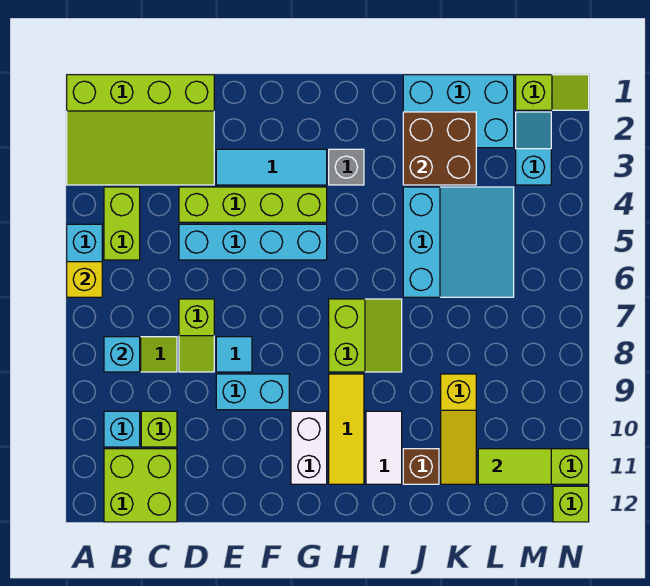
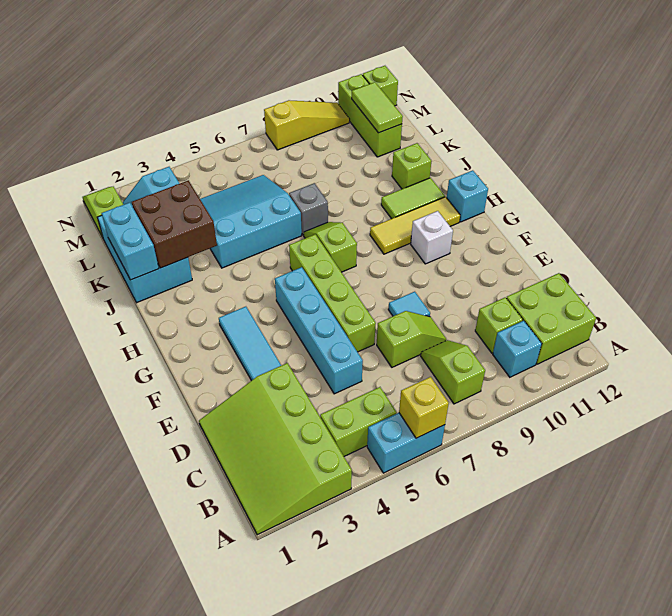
lime slope A1:D3 level 1 top 1 -> lime slope A1:D3 level 1 top 3
cyan brick B8 level 2 -> cyan brick H12 level 1
lime brick D4:G4 level 1 -> lime brick E6:H6 level 1
cyan brick E9:F9 level 1 -> cyan brick J1:K1 level 2
white brick G10:G11 level 1 -> white brick G10 level 1
grey brick H3 level 1 -> grey brick J7 level 1
lime slope H7:I8 level 1 top H -> lime slope H7:I7 level 1 top H
white tile I10:I11 level 1 -> lime tile I10:I11 level 1
brown brick J11 level 1 -> lime brick J11 level 1
yellow slope K9:K11 level 1 top 9 -> yellow slope N8:N10 level 1 top 8

